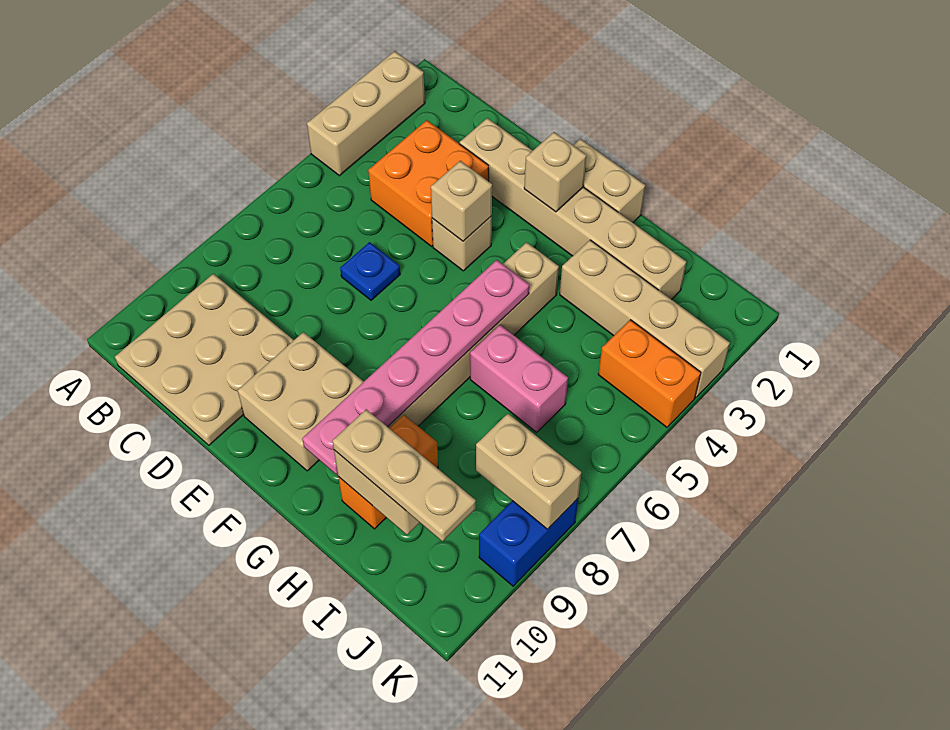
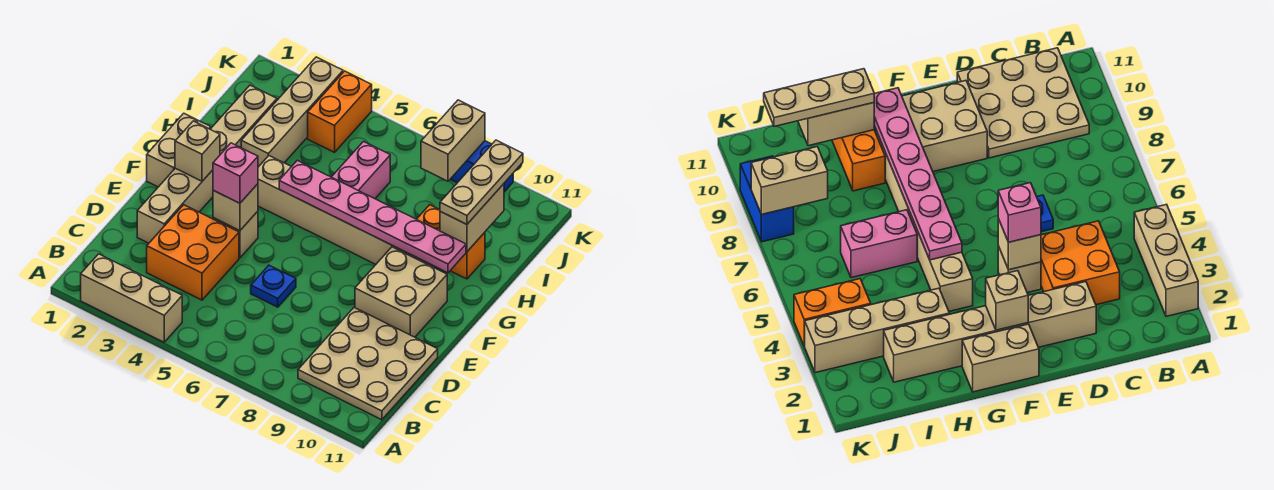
none -> pink brick E4 level 3

